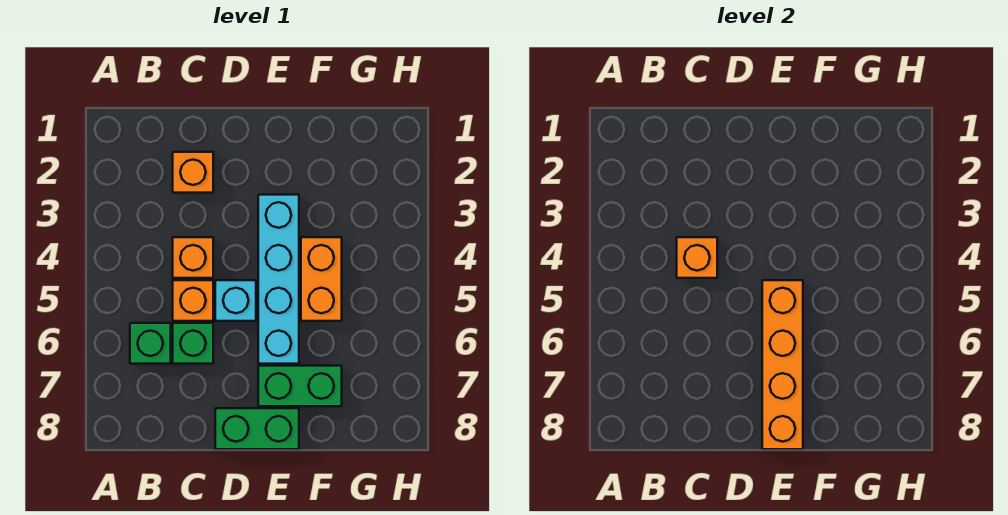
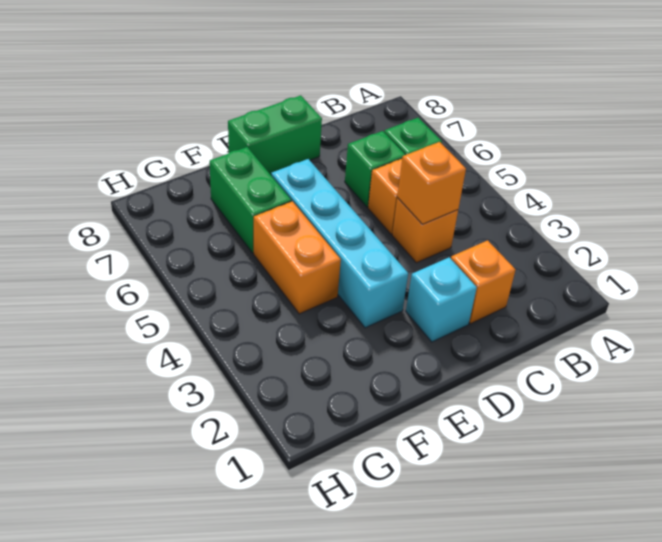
cyan brick D5 level 1 -> cyan brick D2 level 1
orange brick E5:E8 level 2 -> none
green brick E7:F7 level 1 -> green brick F6:F7 level 1

